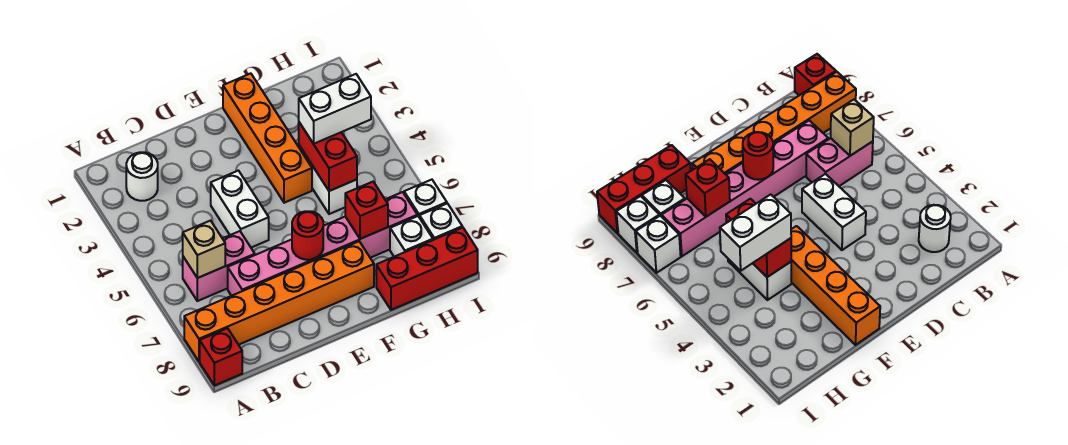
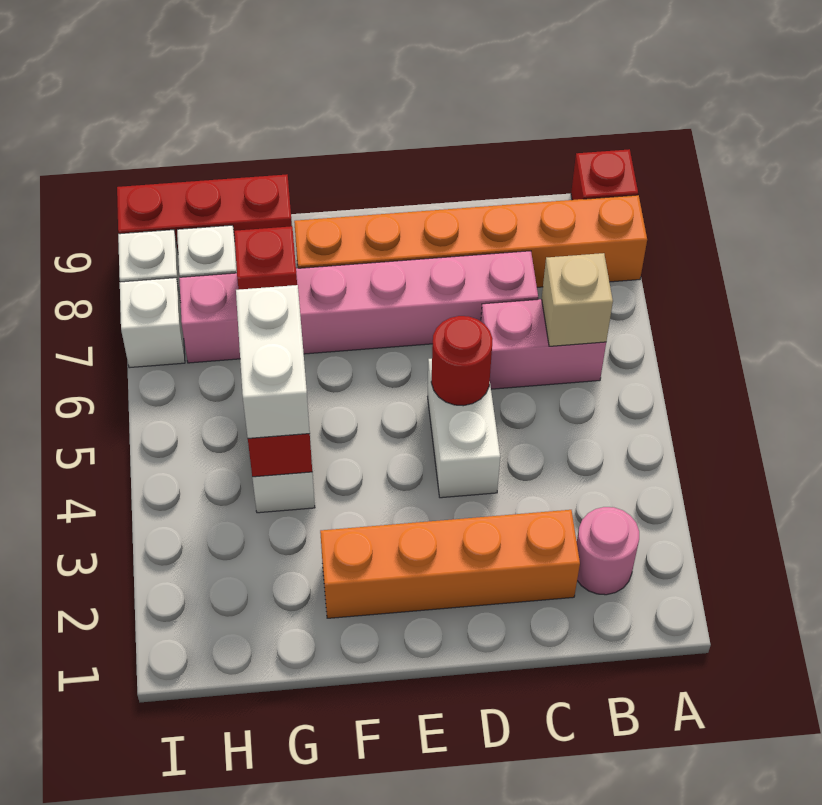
white round brick B2 level 1 -> pink round brick B2 level 1
red round brick E7 level 2 -> red round brick D5 level 2
orange brick F1:F4 level 1 -> orange brick C2:F2 level 1
white brick G4:H4 level 3 -> white brick G4:G5 level 3

